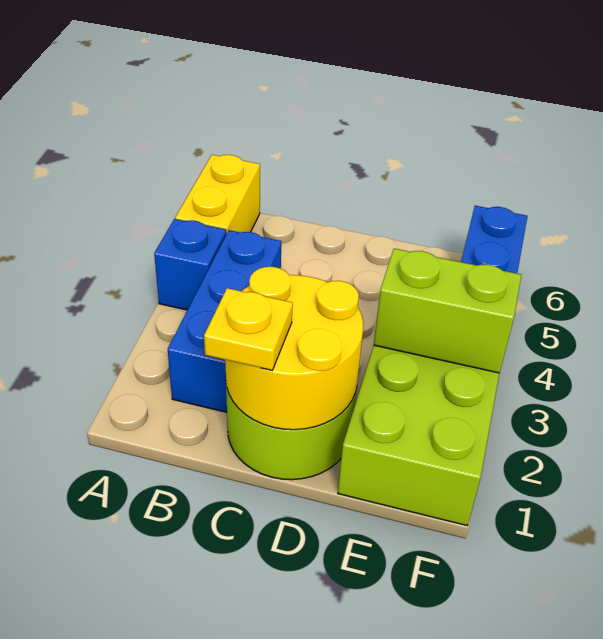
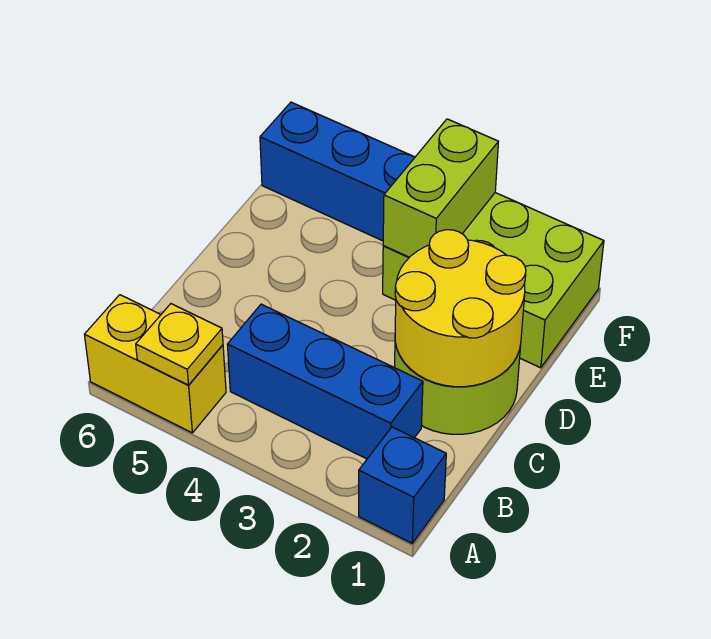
blue brick A4 level 1 -> blue brick A1 level 1
yellow plate C1 level 3 -> yellow plate A5 level 2

